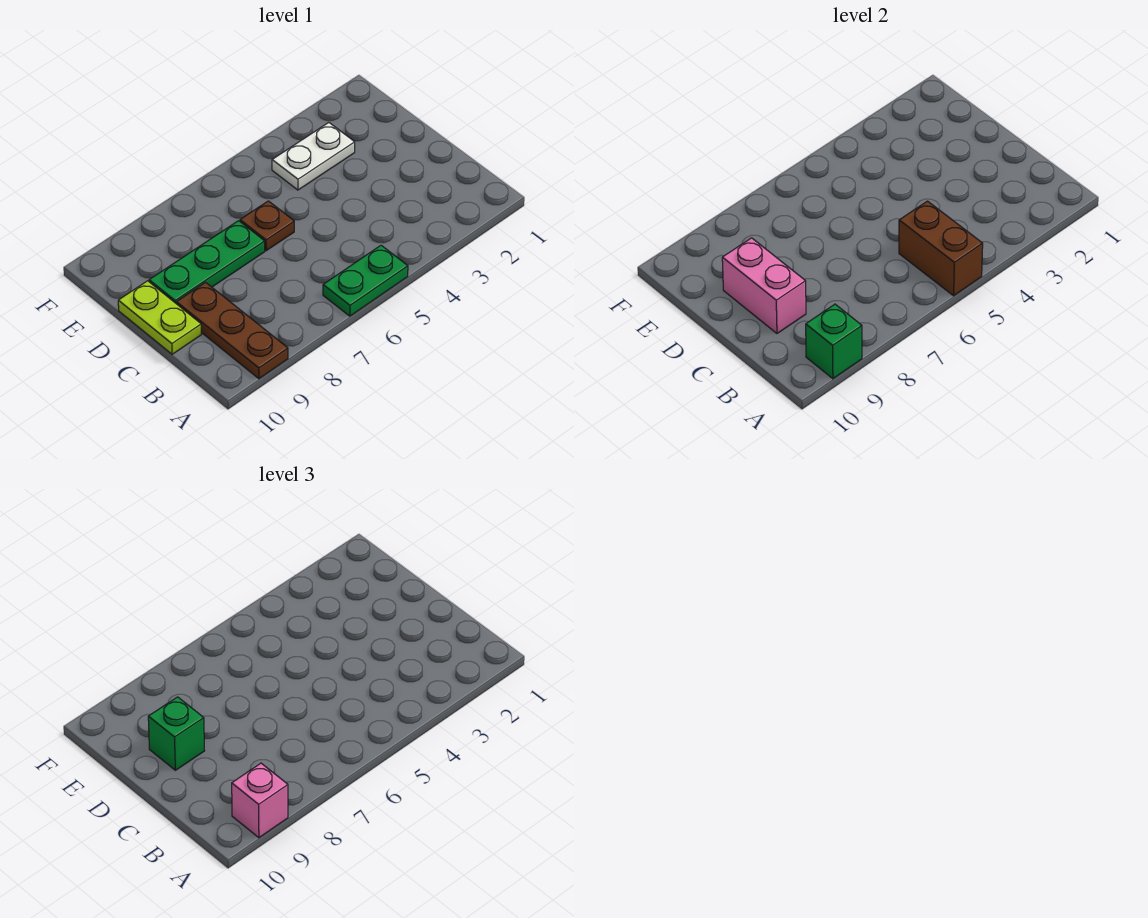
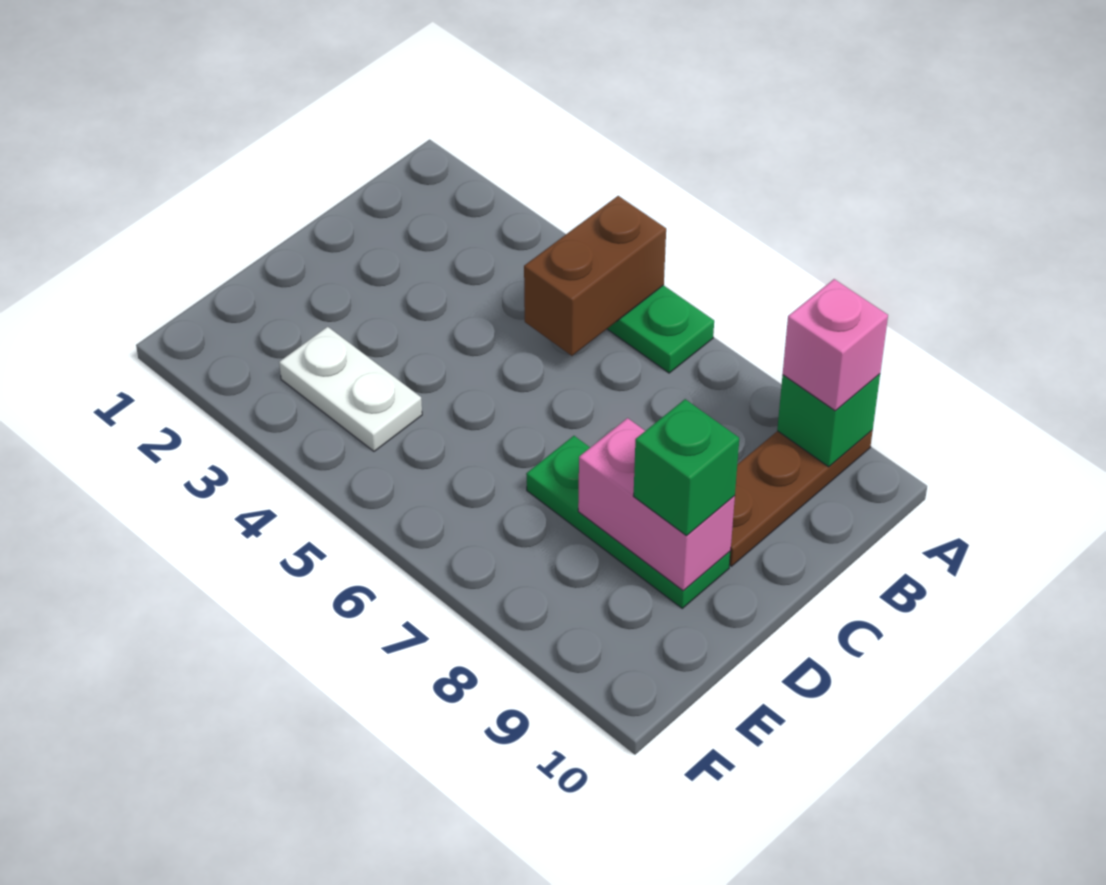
pink brick C9:D9 level 2 -> pink brick D8:D9 level 2
lime plate C10:D10 level 1 -> none
brown plate D6 level 1 -> none

